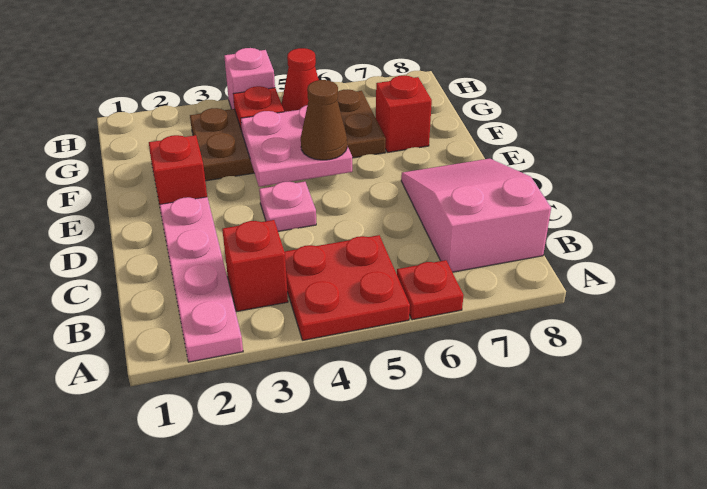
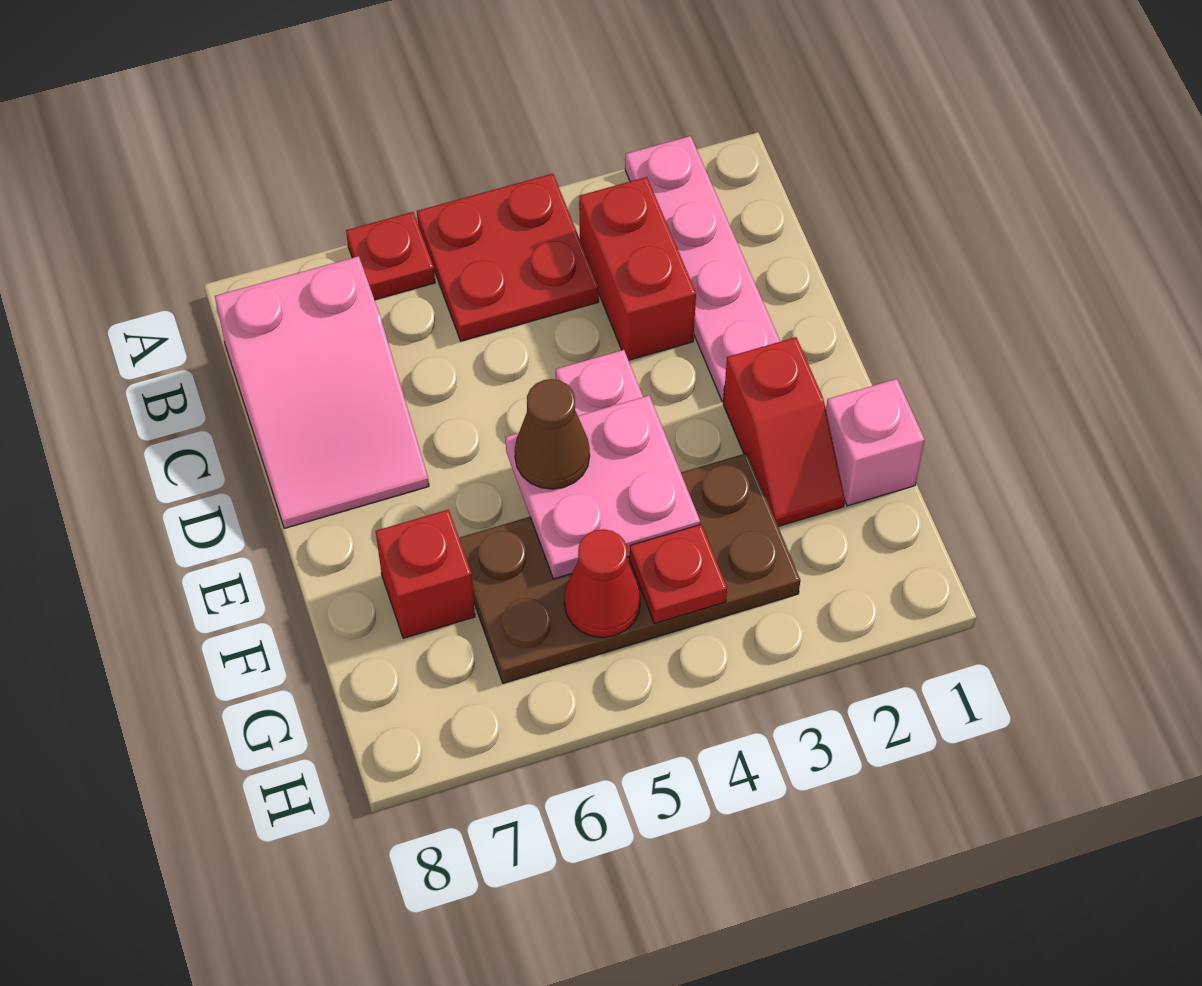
red brick B3 level 1 -> red brick B3:C3 level 1
pink brick H4 level 1 -> pink brick F1 level 1

